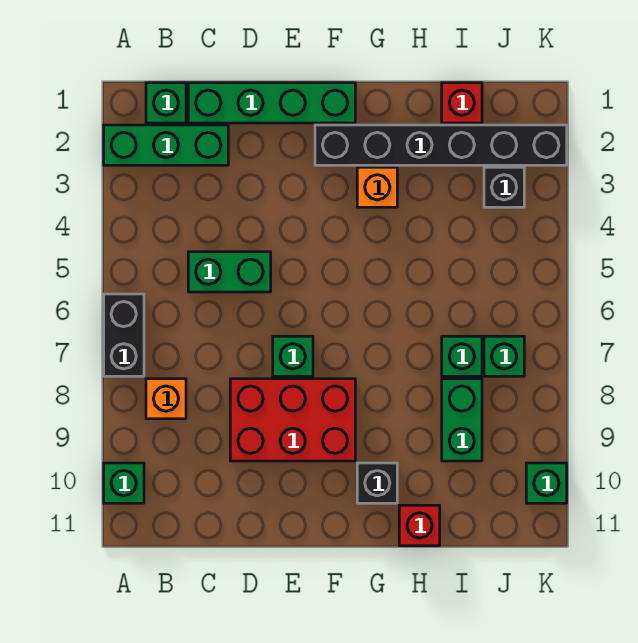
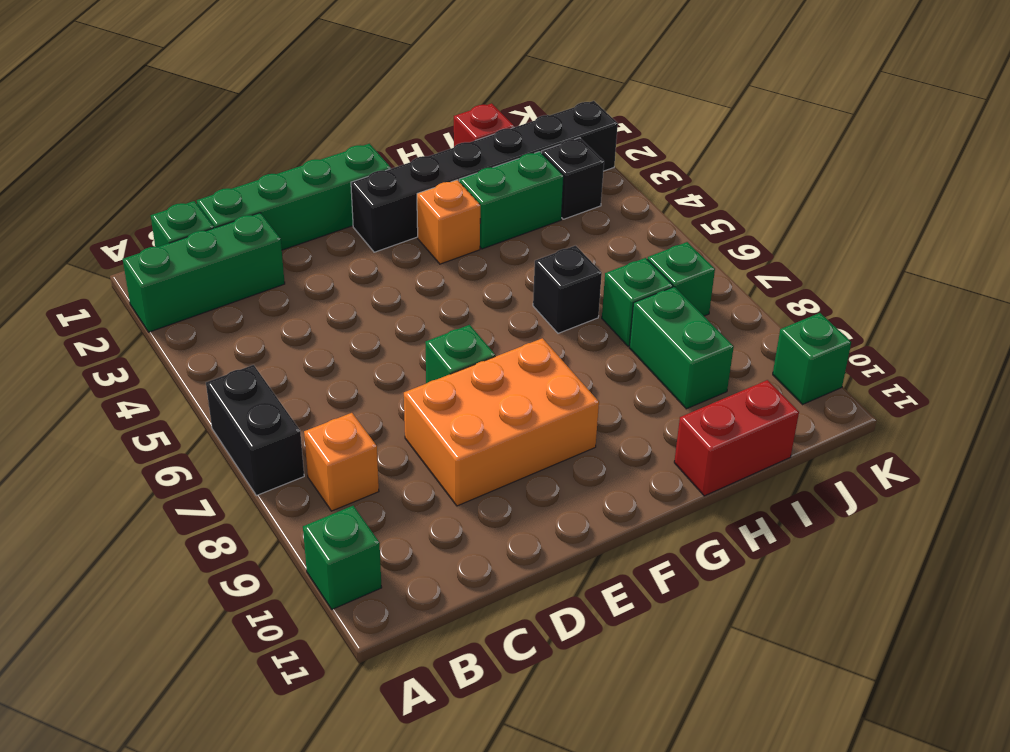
green brick C5:D5 level 1 -> green brick H3:I3 level 1
red brick D8:F9 level 1 -> orange brick D8:F9 level 1
black brick G10 level 1 -> black brick H6 level 1
red brick H11 level 1 -> red brick H11:I11 level 1

